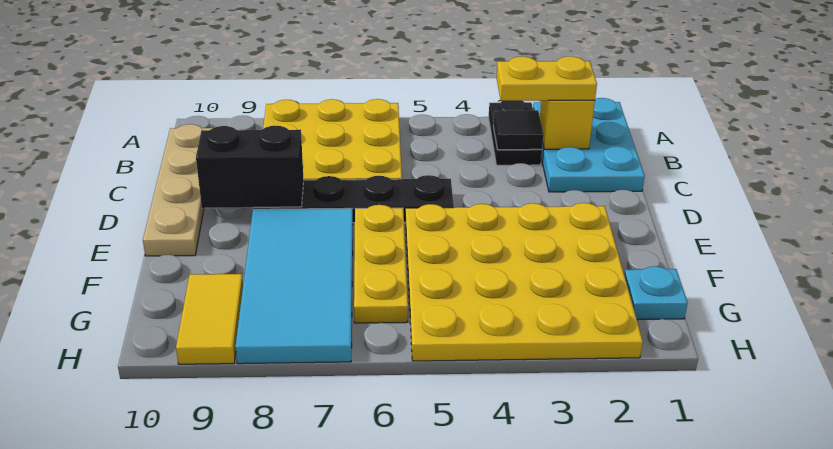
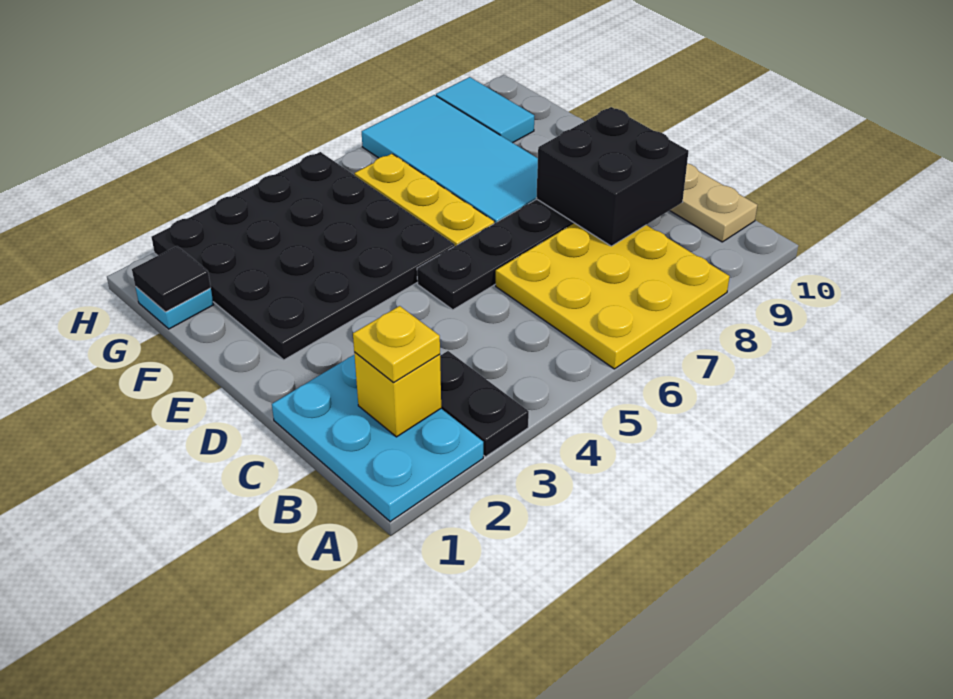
yellow plate B2:B3 level 3 -> yellow plate B2 level 3
black tile B3 level 2 -> black tile G1 level 2
black brick D8:D9 level 2 -> black brick C8:D9 level 2
yellow plate E2:H5 level 1 -> black plate E2:H5 level 1
yellow tile G9:H9 level 1 -> cyan tile G9:H9 level 1

